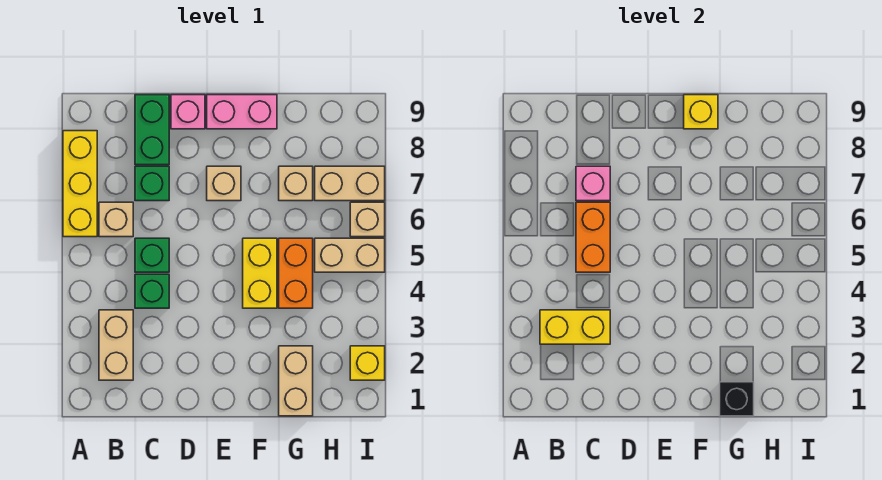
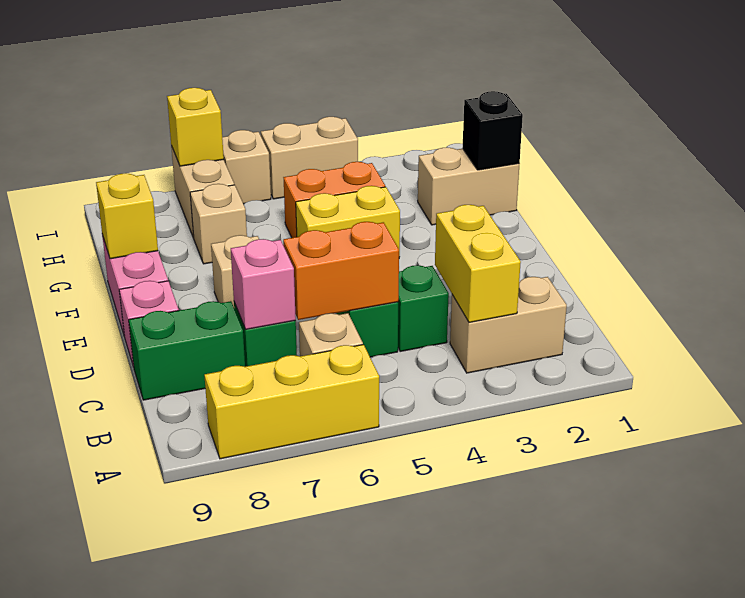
tan brick H5:I5 level 1 -> tan brick I4:I5 level 1
yellow brick I2 level 1 -> yellow brick I7 level 2

